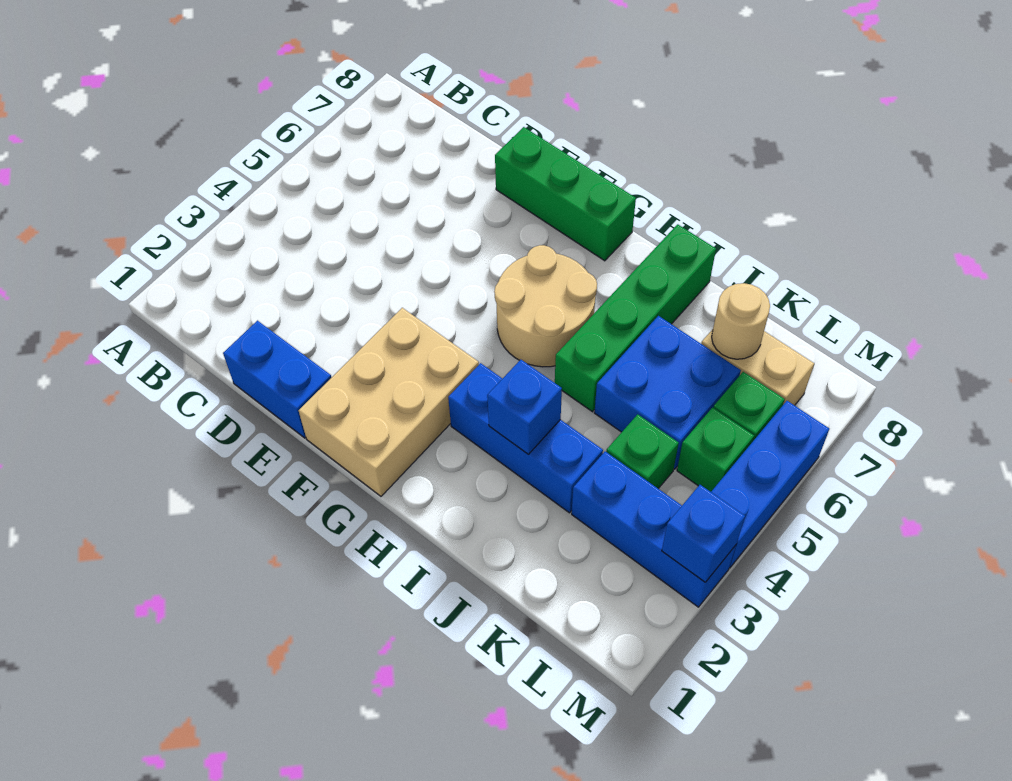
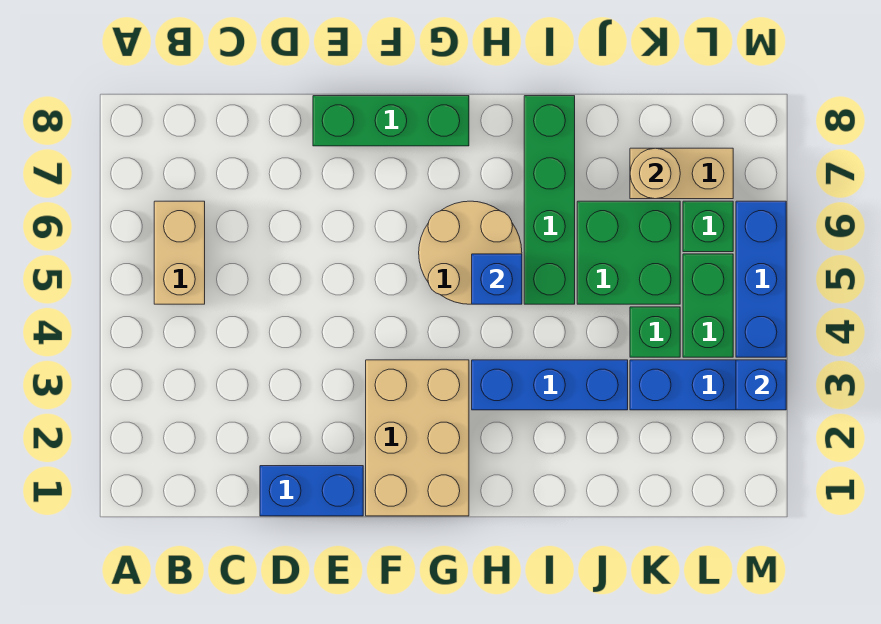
none -> tan brick B5:B6 level 1
blue brick I3 level 2 -> blue brick H5 level 2
blue brick J5:K6 level 1 -> green brick J5:K6 level 1
green brick L5 level 1 -> green brick L4:L5 level 1

